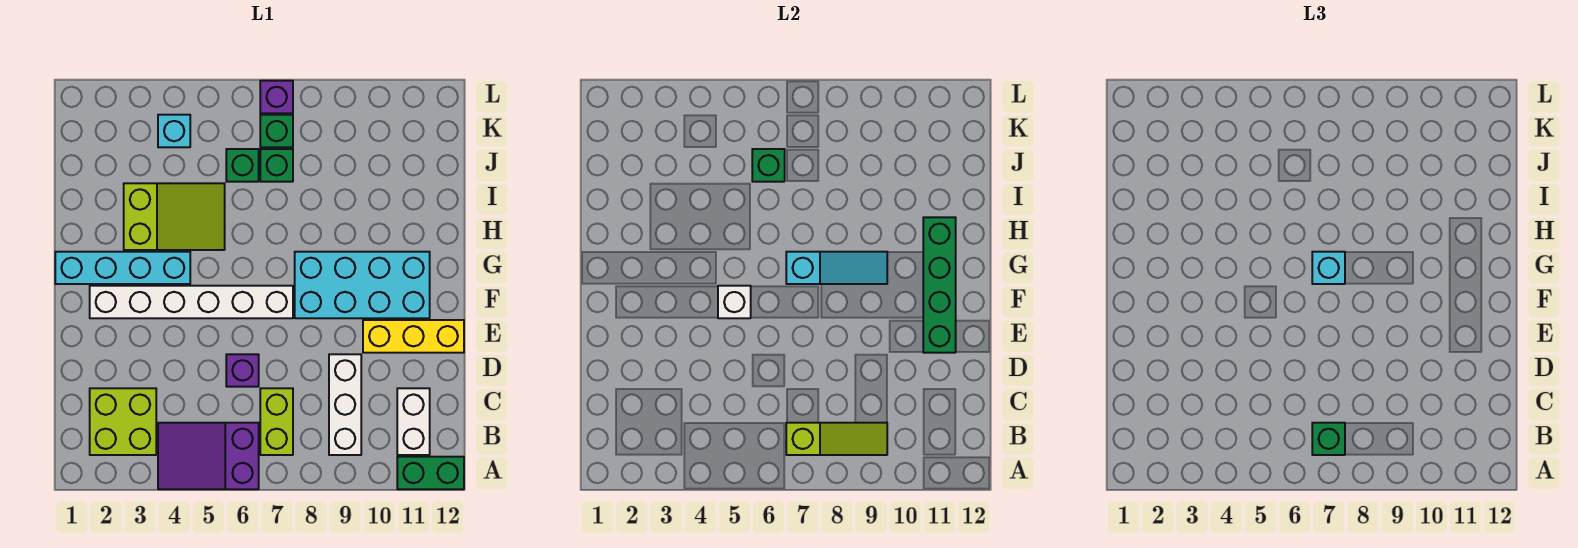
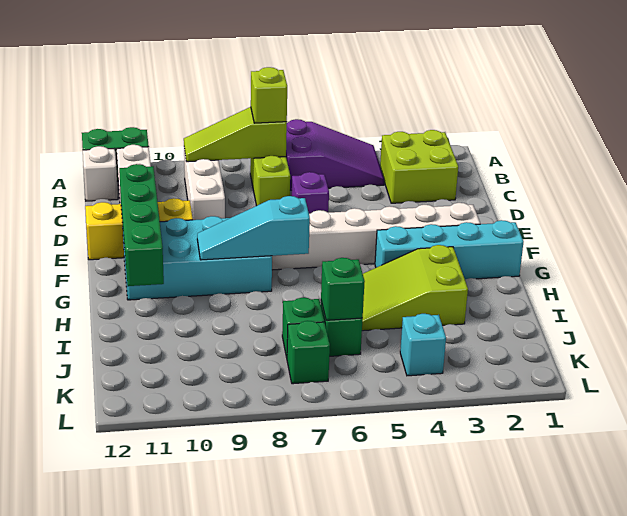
green brick B7 level 3 -> lime brick B7 level 3
white brick F5 level 2 -> white brick B12 level 1
cyan brick G7 level 3 -> none
purple brick L7 level 1 -> none

